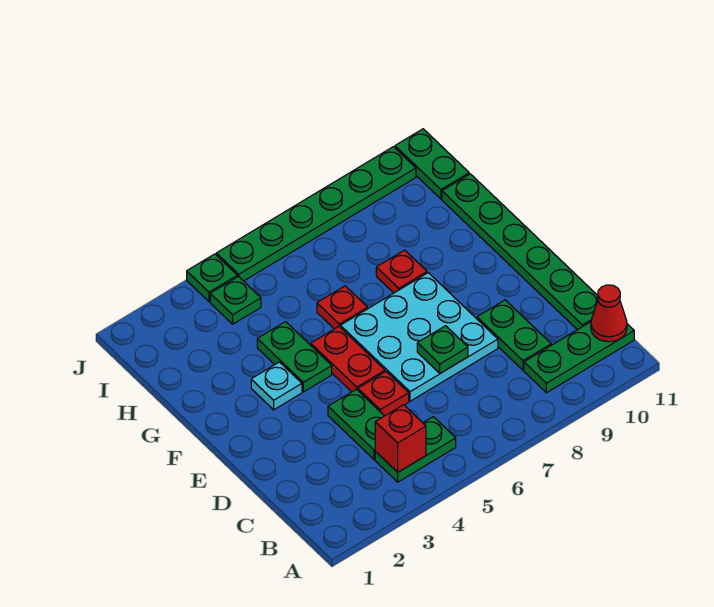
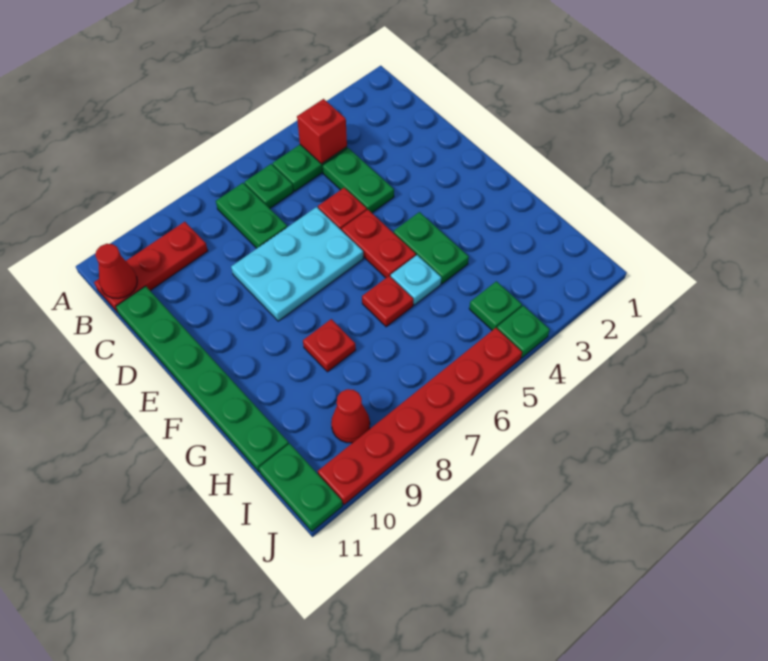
green plate B9:B11 level 1 -> red plate B9:B11 level 1
green plate C9:D9 level 1 -> green plate B7:C7 level 1
cyan plate D6:F8 level 1 -> cyan plate D6:E8 level 1
green plate D7 level 2 -> green plate B6 level 1
cyan plate F3 level 1 -> cyan plate G5 level 1
none -> red cone I9 level 1
green plate J5:J10 level 1 -> red plate J5:J10 level 1

